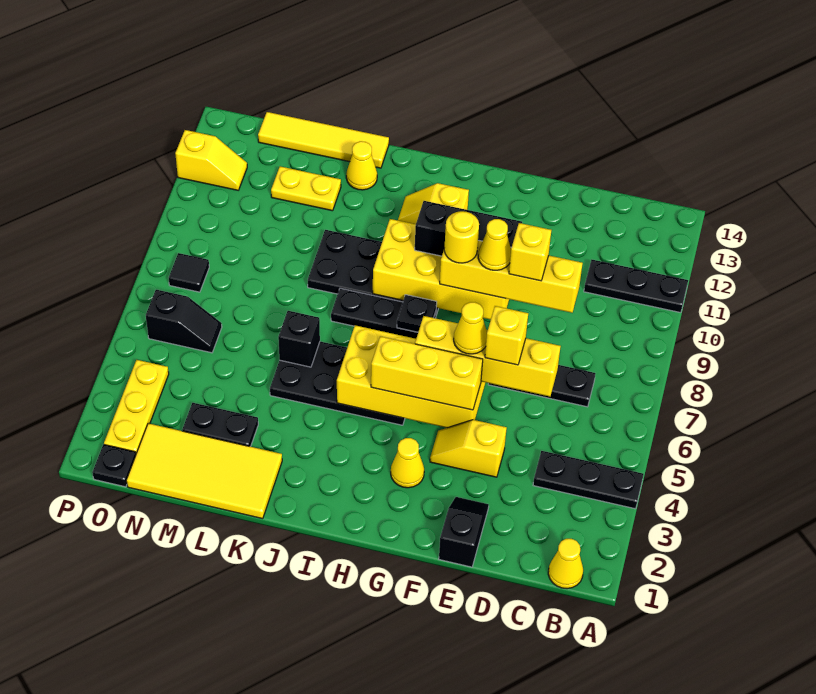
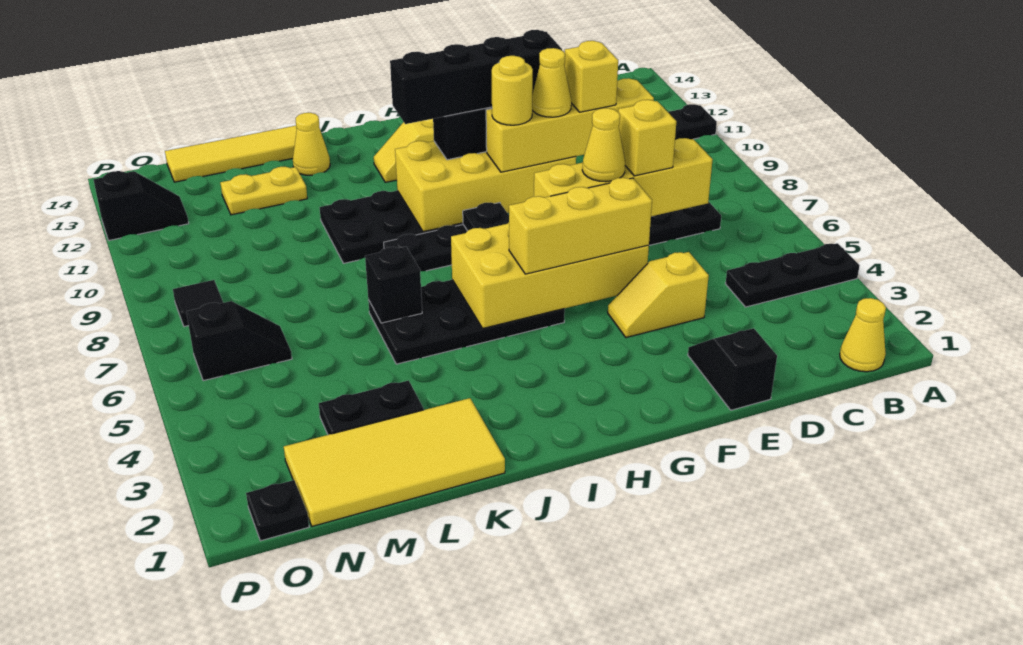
none -> black brick F10:I10 level 4
yellow cone G3 level 1 -> none
yellow plate O2:O4 level 1 -> none
yellow slope O12:P12 level 1 top P -> black slope O12:P12 level 1 top P

